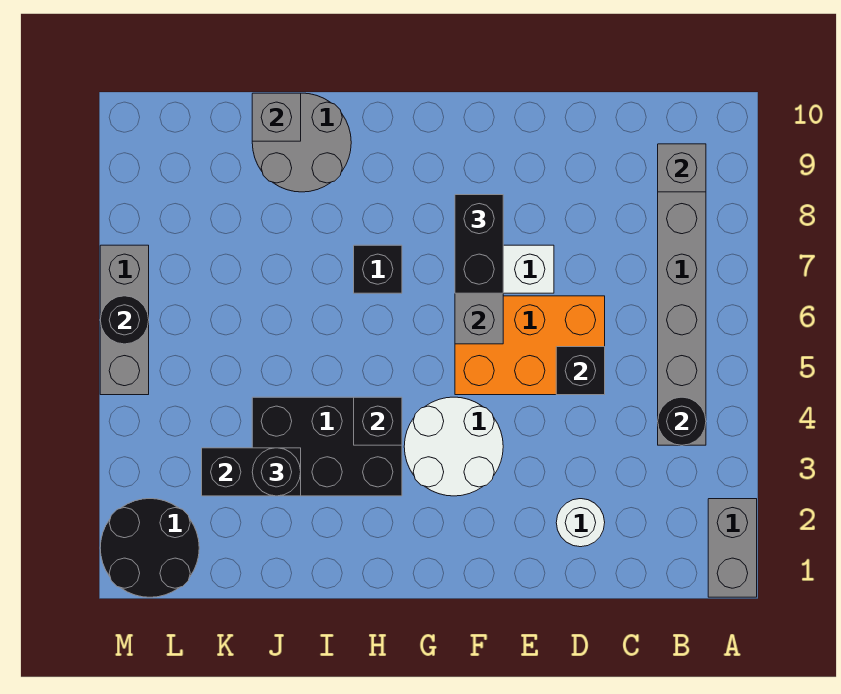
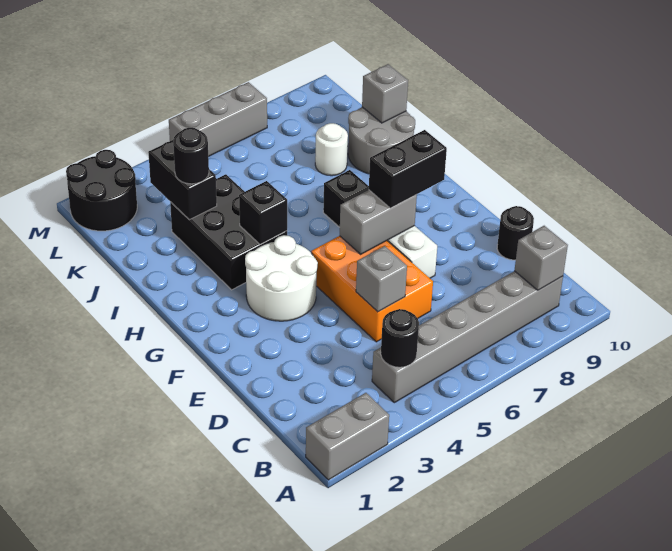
white round brick D2 level 1 -> white round brick J8 level 1
black brick D5 level 2 -> grey brick D5 level 2
black round brick M6 level 2 -> black round brick D10 level 1

